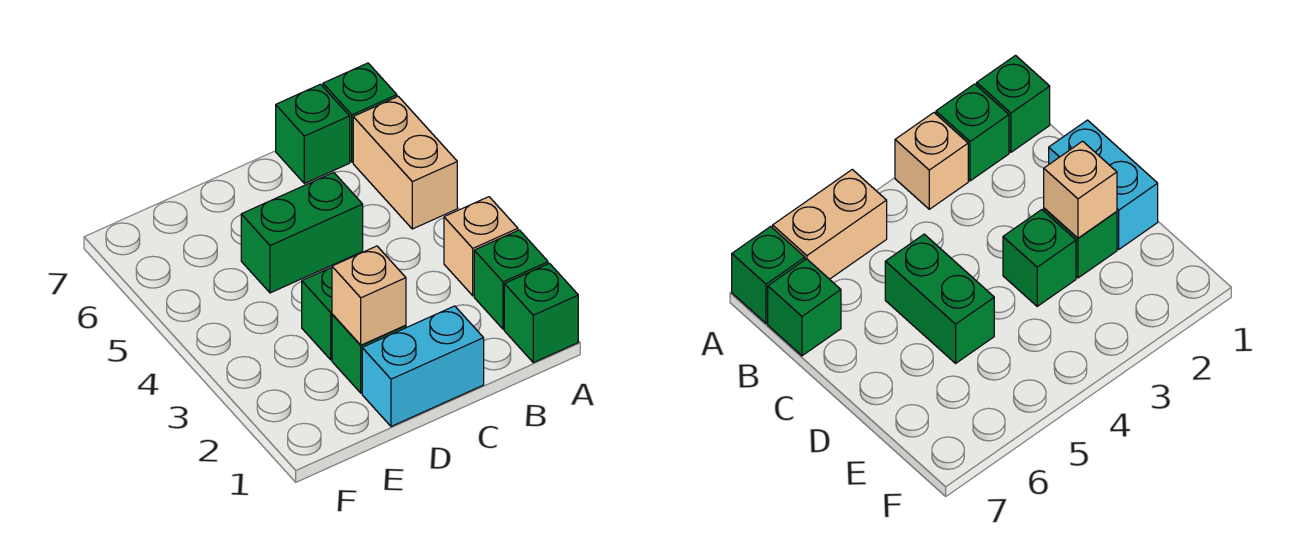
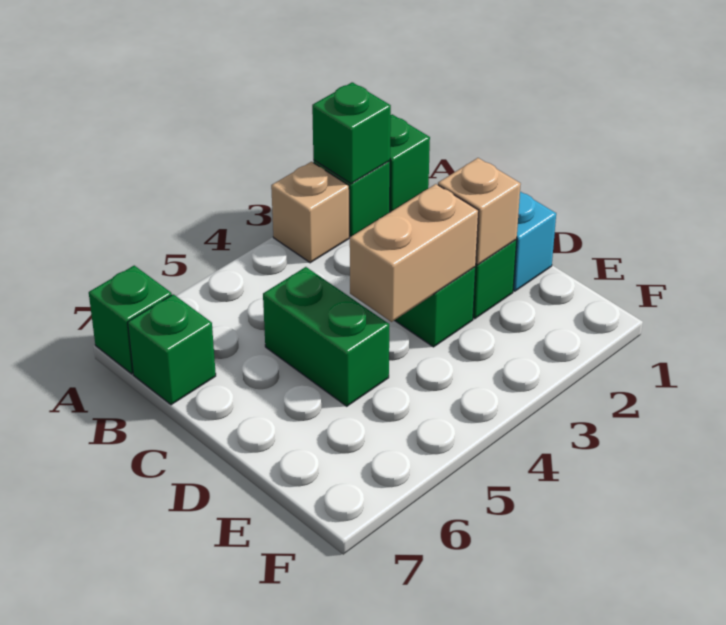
none -> green brick A2 level 2
tan brick A5:A6 level 1 -> tan brick D3:D4 level 2

